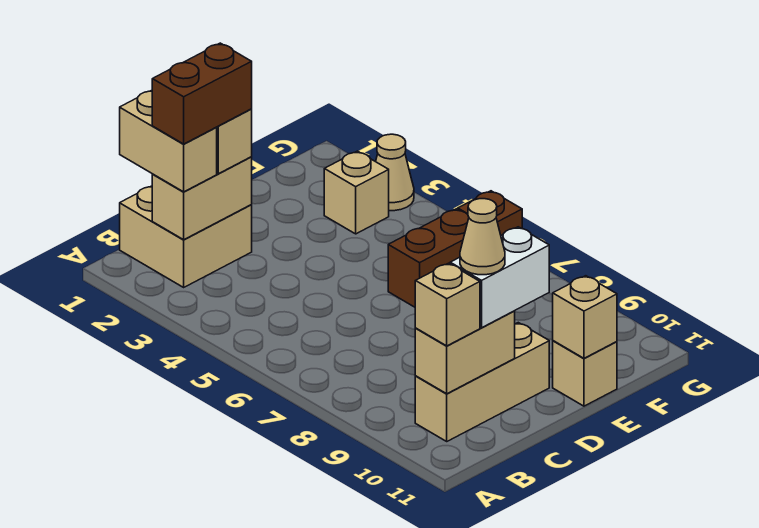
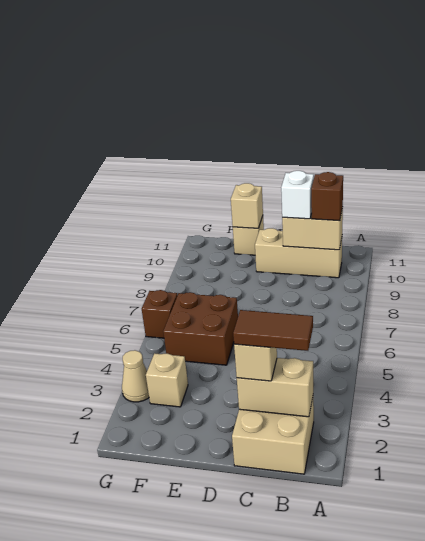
tan brick B1:B2 level 3 -> none
brown brick B2:C2 level 4 -> brown tile B2:C2 level 4
tan brick B10 level 3 -> brown brick B10 level 3
white brick C10:D10 level 3 -> white brick C10 level 3
tan cone C10 level 4 -> none
brown brick E6:F6 level 1 -> brown brick E5:F6 level 1

